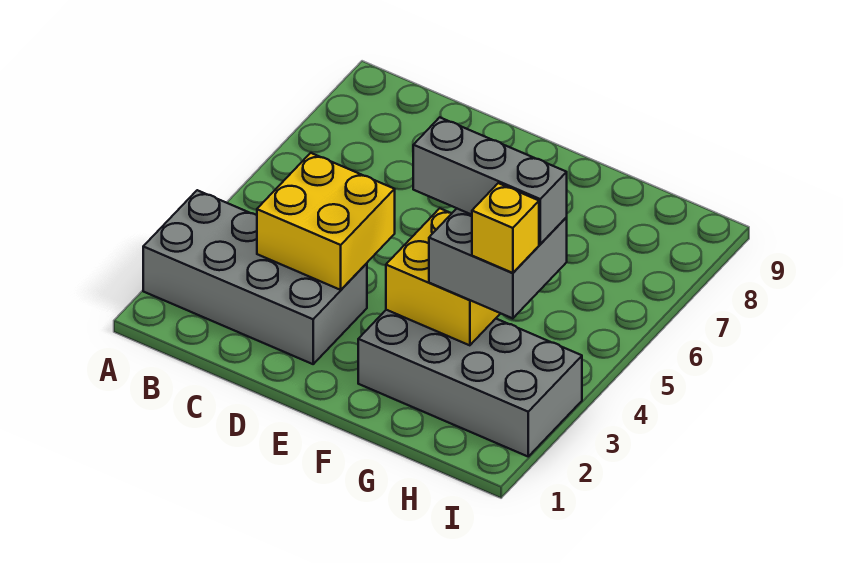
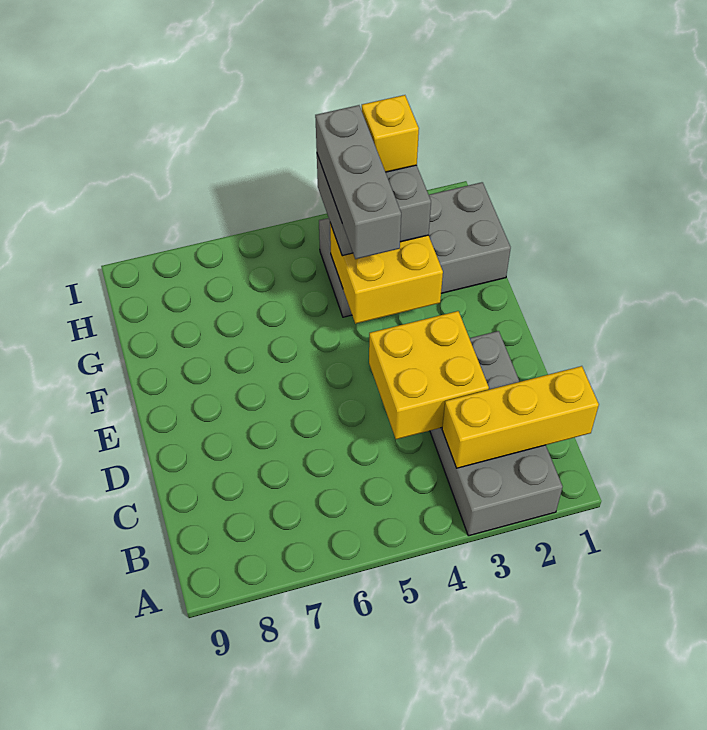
none -> yellow brick B1:B3 level 2
grey brick F2:I3 level 1 -> grey brick G1:H4 level 1

